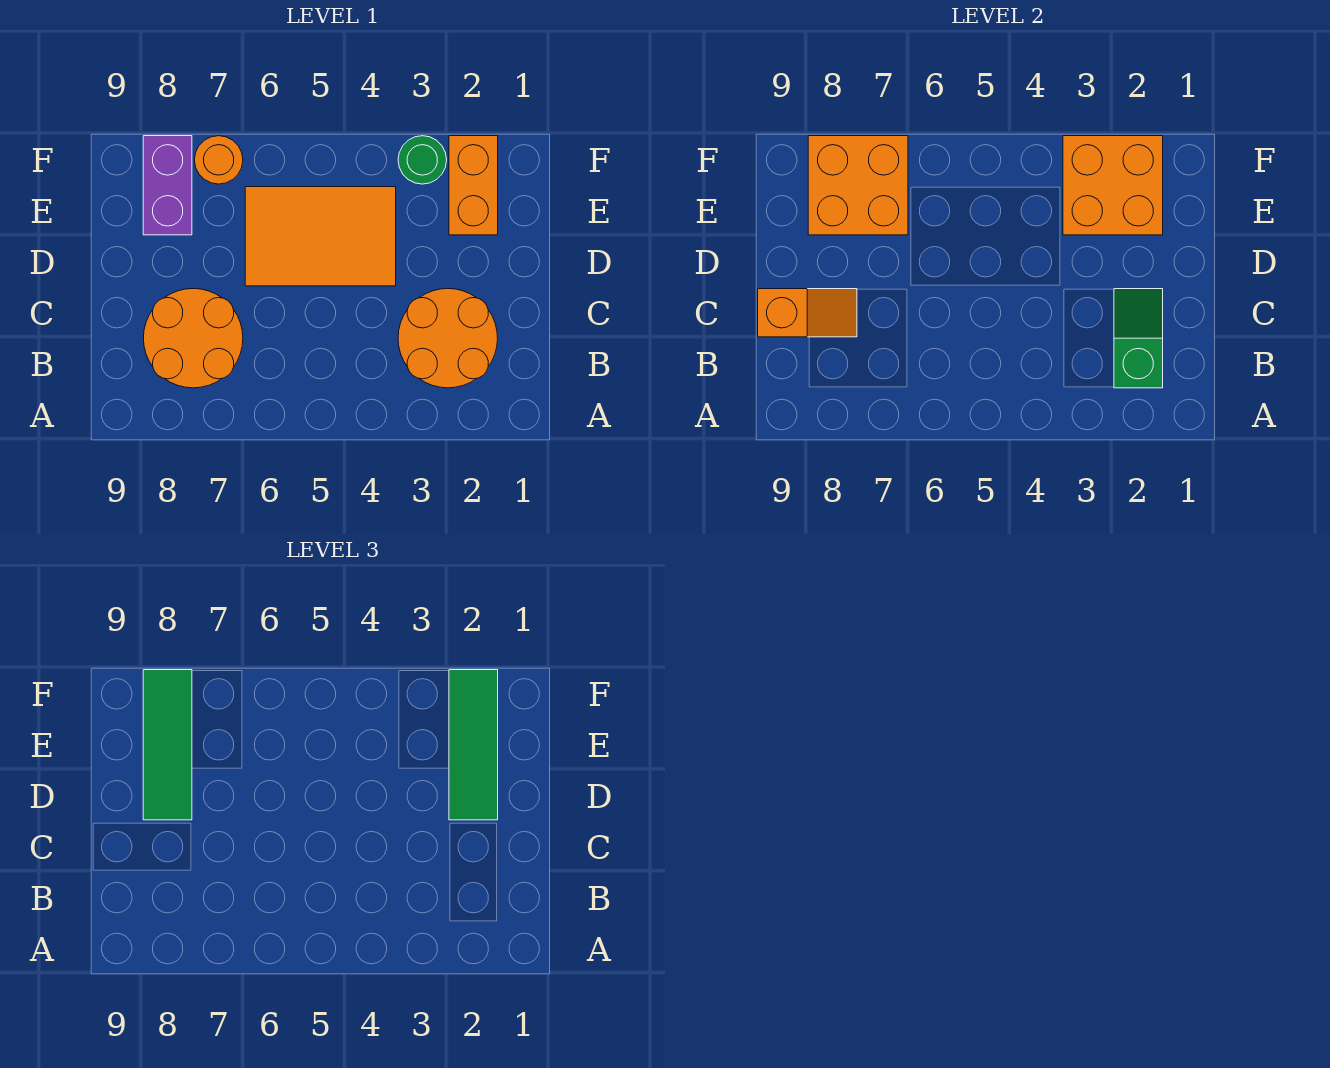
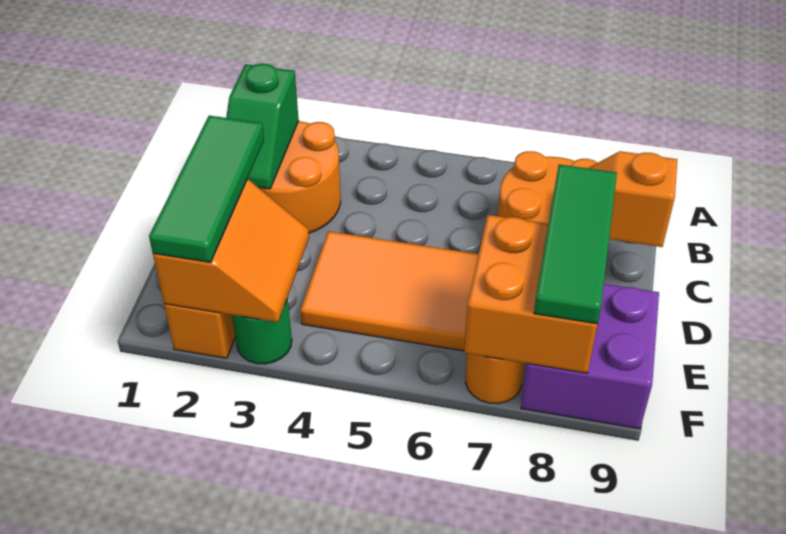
orange brick E2:F3 level 2 -> orange slope E2:F3 level 2 top 2
purple brick E8:F8 level 1 -> purple brick E8:F9 level 1

